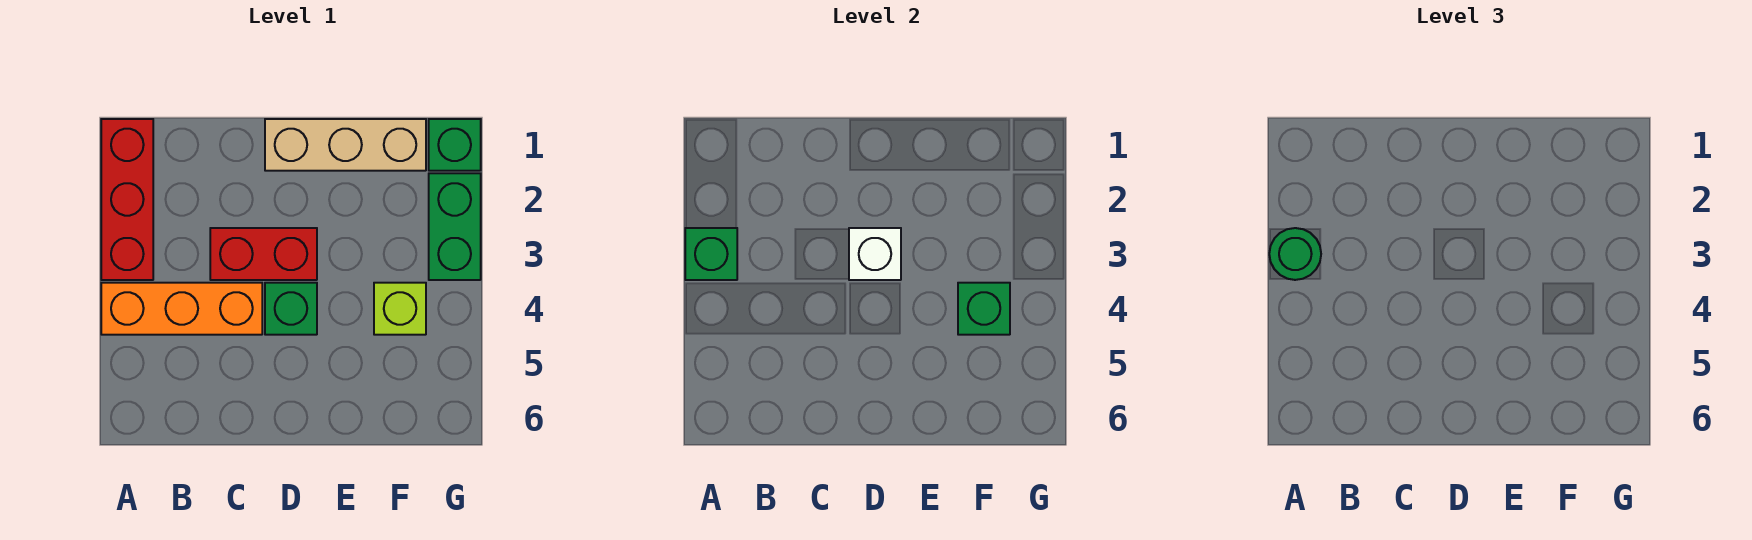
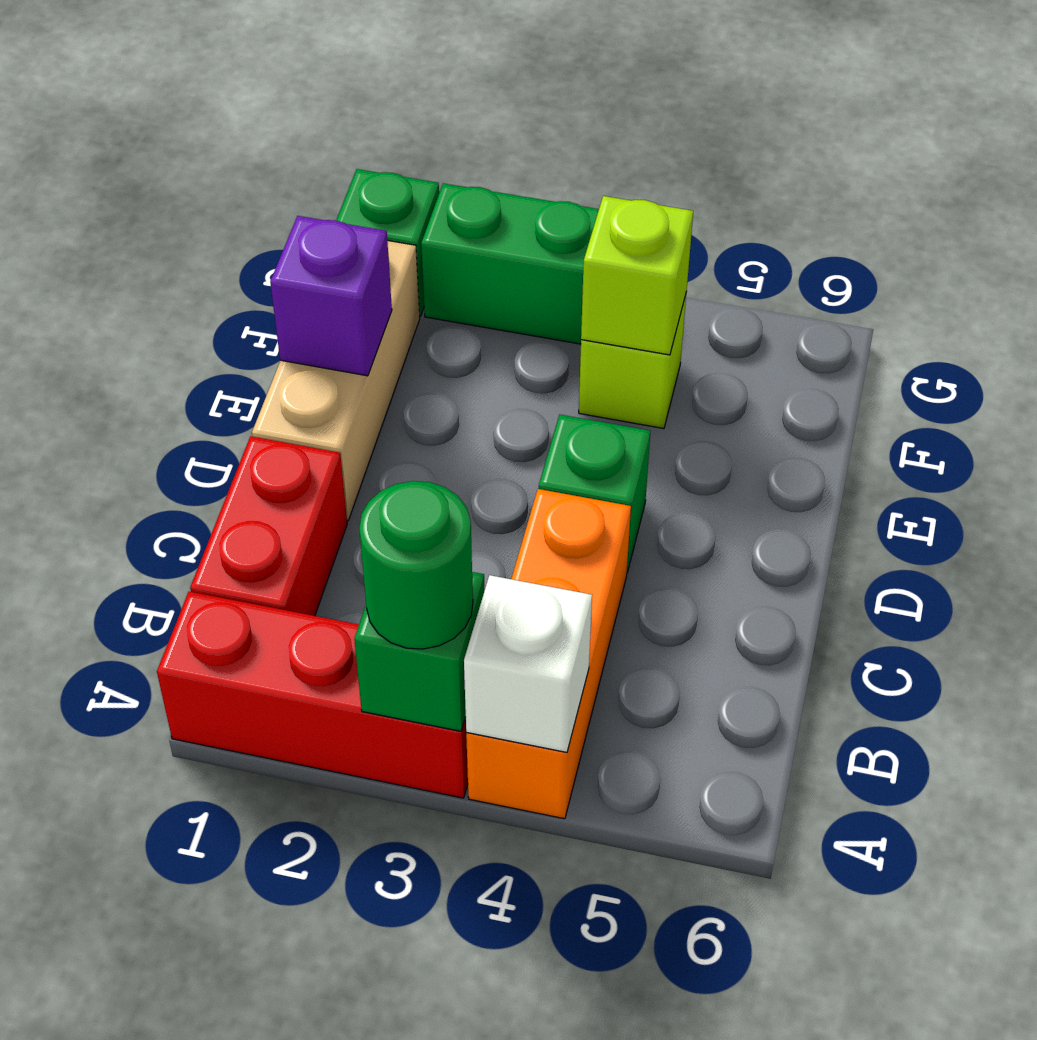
red brick C3:D3 level 1 -> red brick B1:C1 level 1
white brick D3 level 2 -> white brick A4 level 2
none -> purple brick E1 level 2
green brick F4 level 2 -> lime brick F4 level 2

